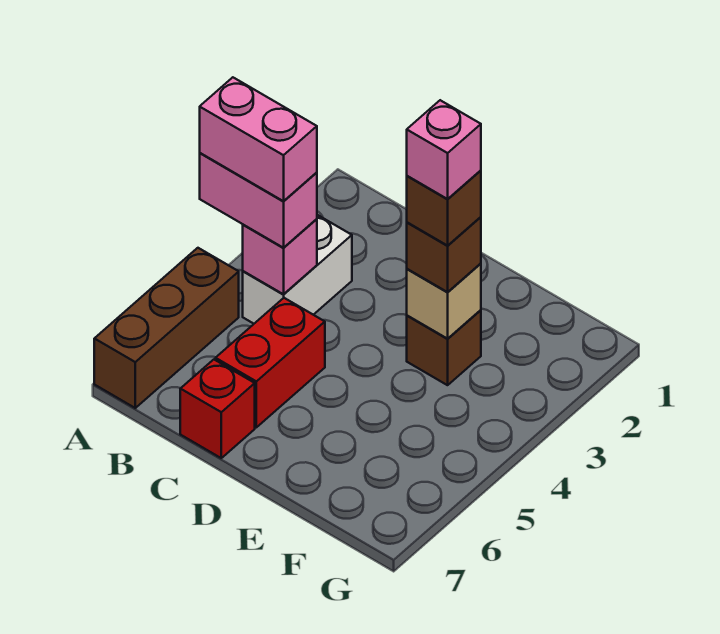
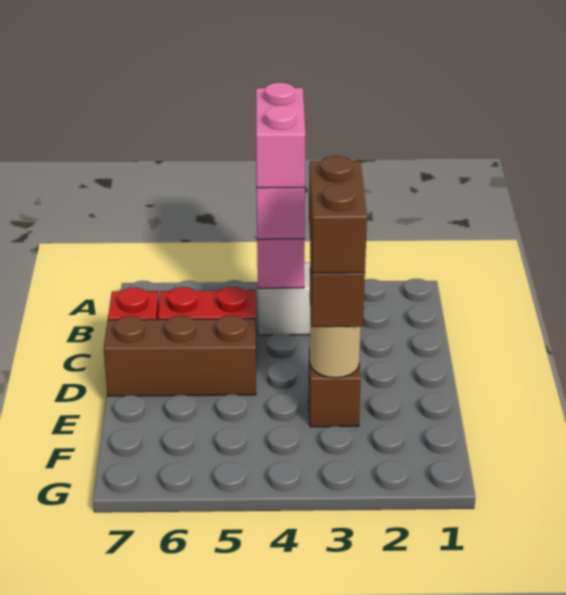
brown brick A5:A7 level 1 -> brown brick D5:D7 level 1
tan brick E3 level 2 -> tan round brick E3 level 2
brown brick E3 level 4 -> brown brick D3:E3 level 4
pink brick E3 level 5 -> none

